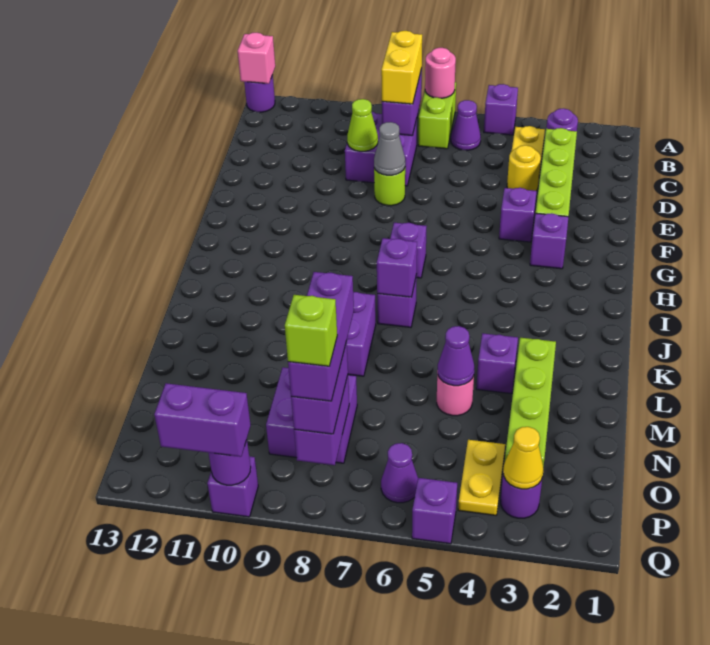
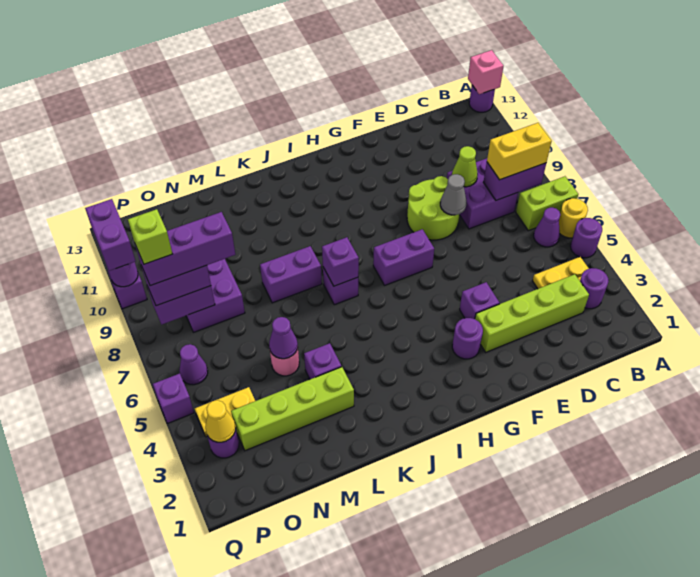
purple brick A5 level 1 -> purple round brick A5 level 1
pink round brick A7 level 2 -> none
yellow round brick D4 level 1 -> yellow round brick A6 level 1
lime round brick E8 level 1 -> lime round brick E8:F9 level 1
purple brick G3 level 1 -> purple round brick G3 level 1
purple brick H7 level 1 -> purple brick G7:H7 level 1

